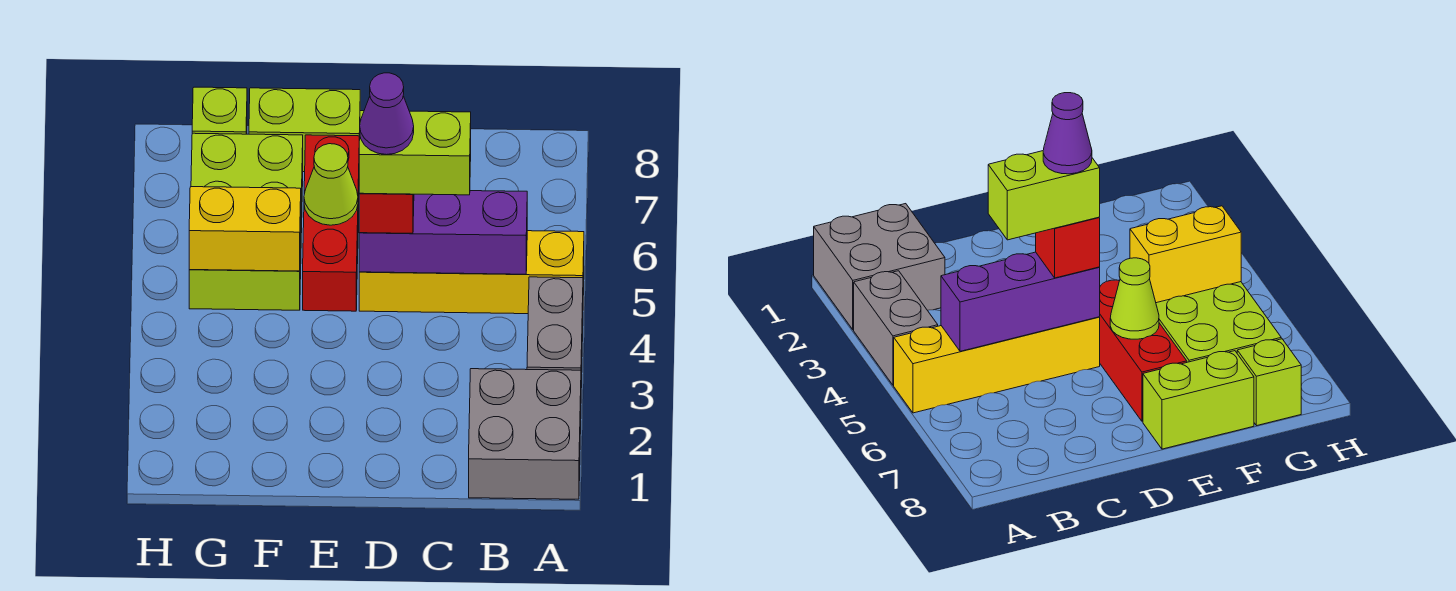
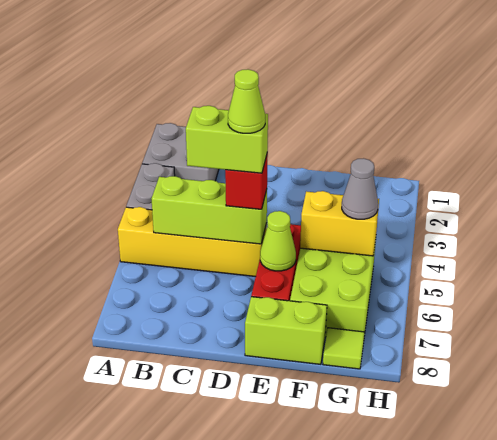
purple brick B5:D5 level 2 -> lime brick B5:D5 level 2
purple cone D5 level 5 -> lime cone D5 level 5
none -> grey cone G5 level 3
lime brick G8 level 1 -> lime tile G8 level 1

